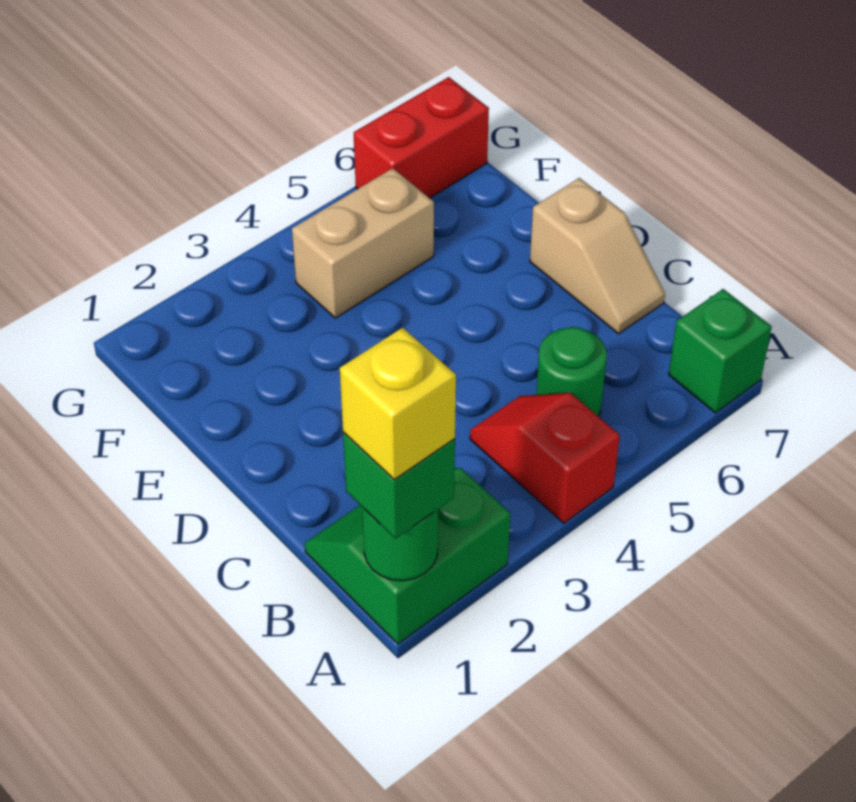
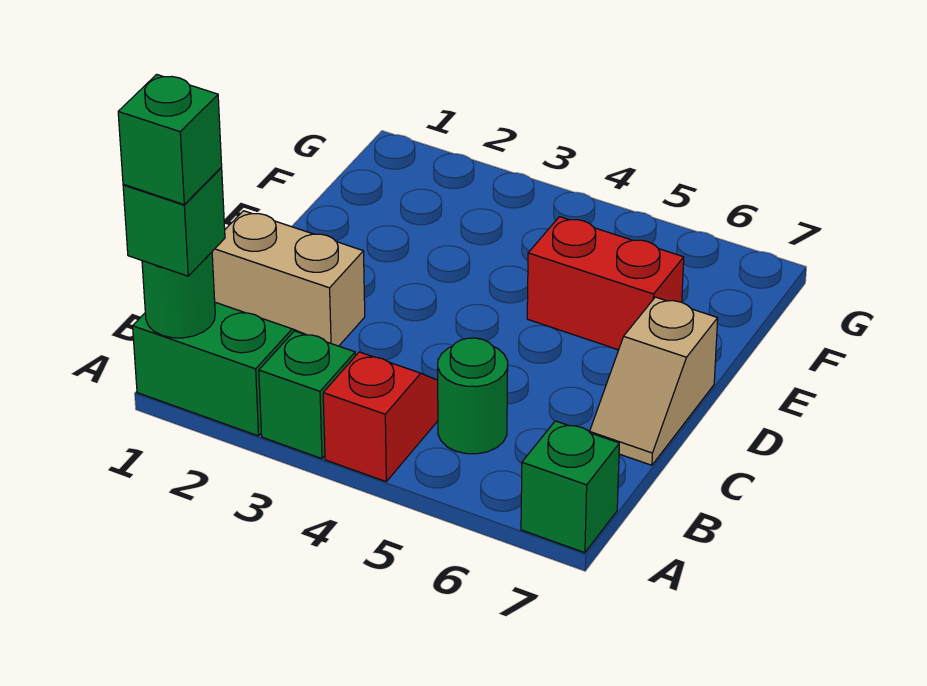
yellow brick A1 level 4 -> green brick A1 level 4
none -> green brick A3 level 1
tan brick F4:F5 level 1 -> tan brick C1:C2 level 1
red brick G6:G7 level 1 -> red brick E5:E6 level 1

